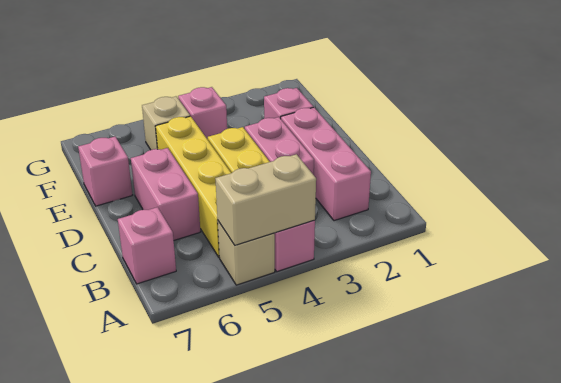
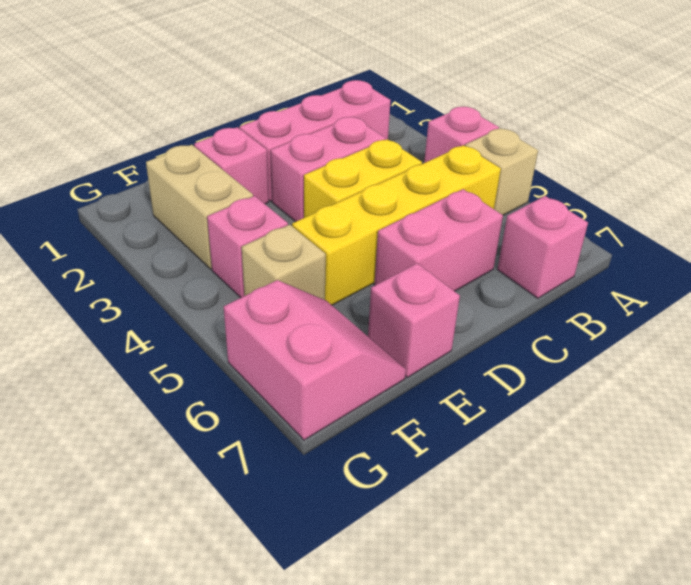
tan brick A4:A5 level 2 -> tan brick F2:F3 level 1
none -> pink slope F6:G7 level 1 top G

